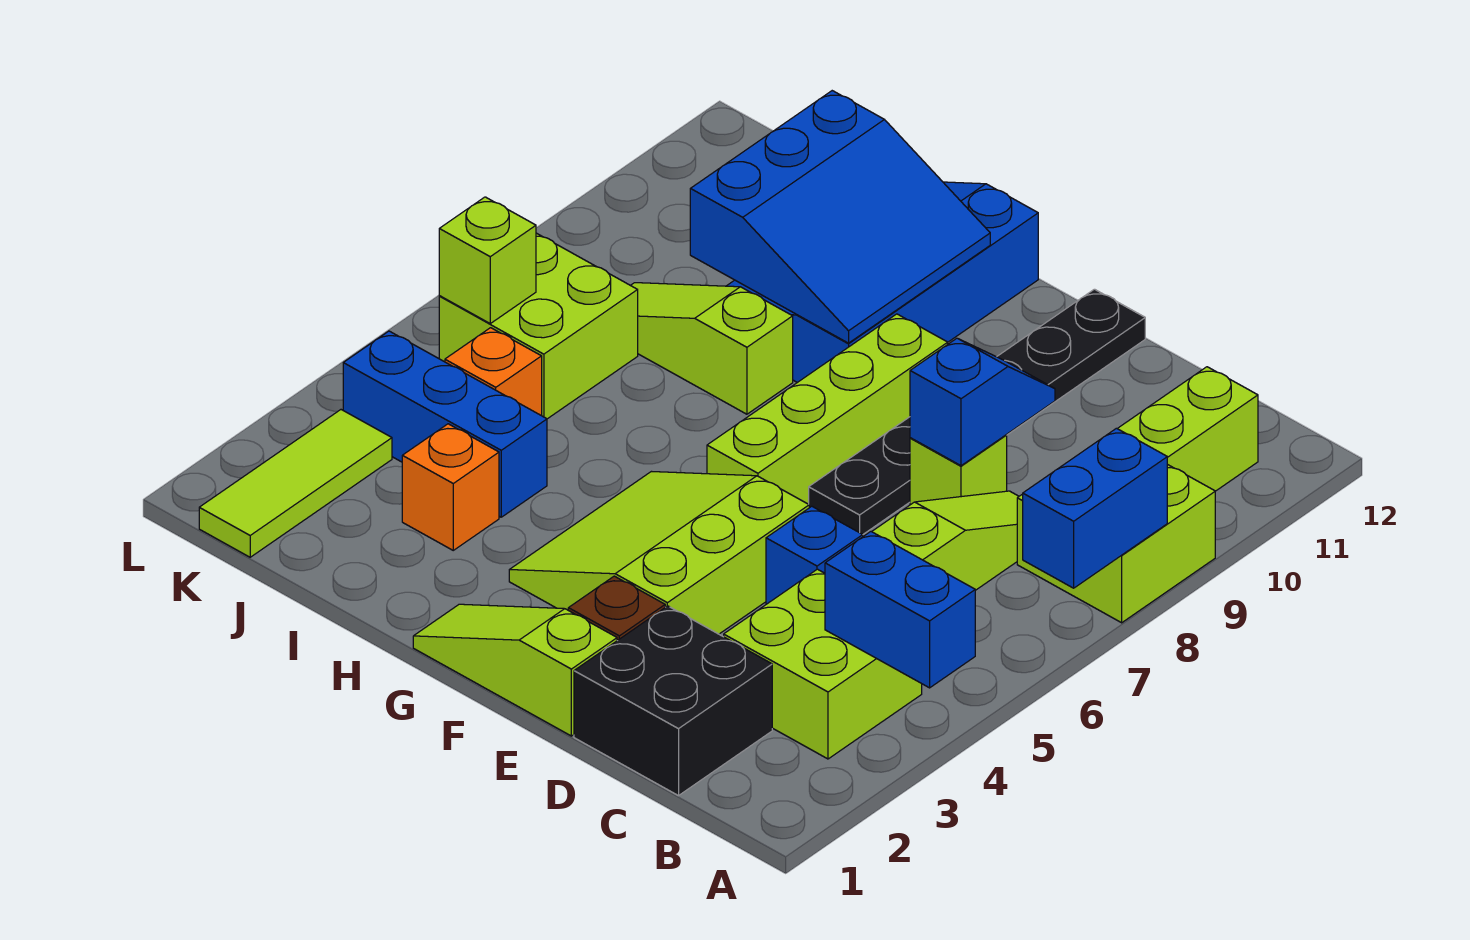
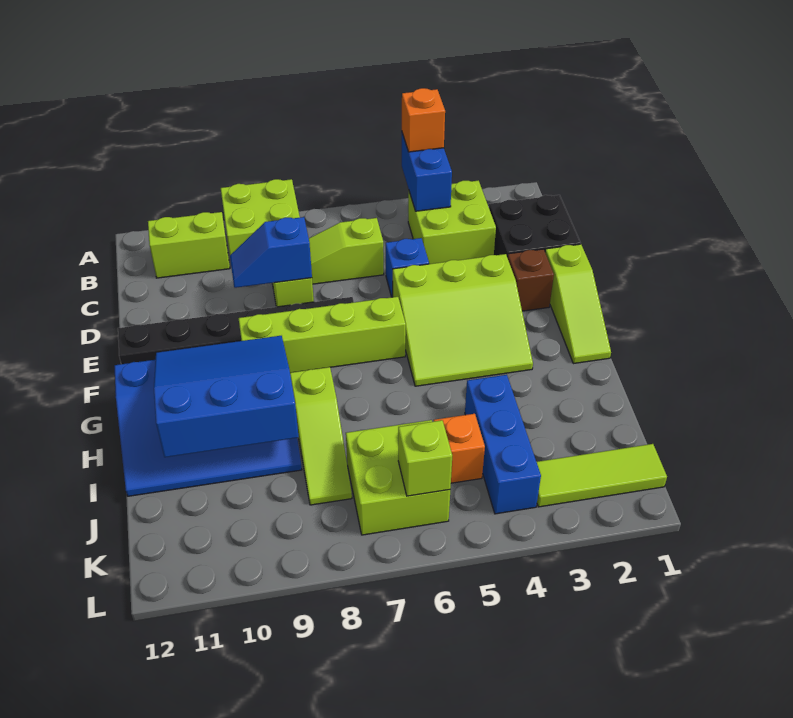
blue brick A7:A8 level 2 -> none
orange brick I3 level 1 -> orange brick A4 level 3

